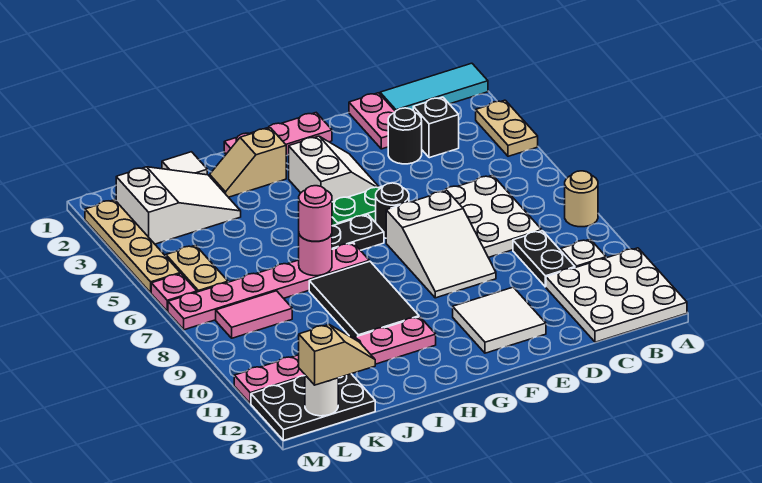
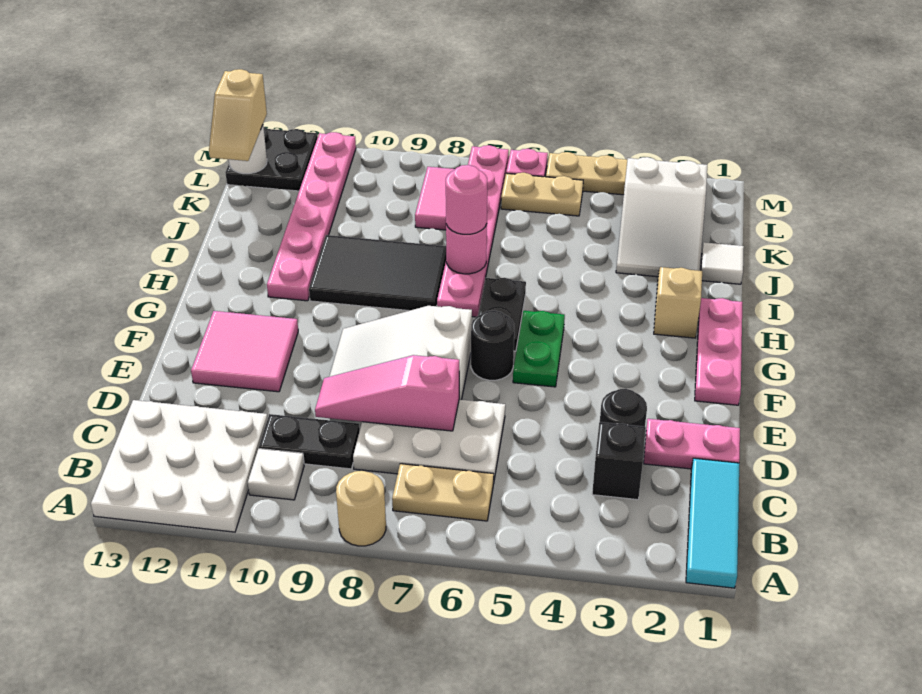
tan plate A3:A4 level 1 -> tan plate B6:B7 level 1
none -> pink slope D7:D9 level 2 top 7
white tile E11:F12 level 1 -> pink tile E11:F12 level 1
white slope F3:G4 level 1 top G -> none
black plate K12:M13 level 1 -> black plate L12:M13 level 1

